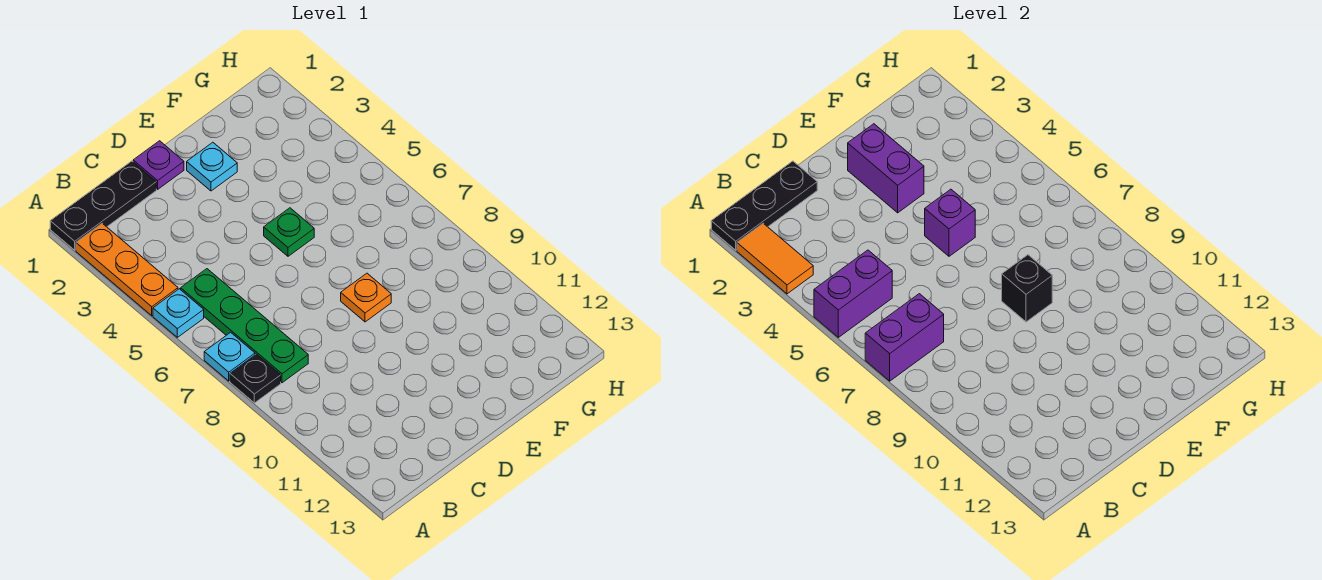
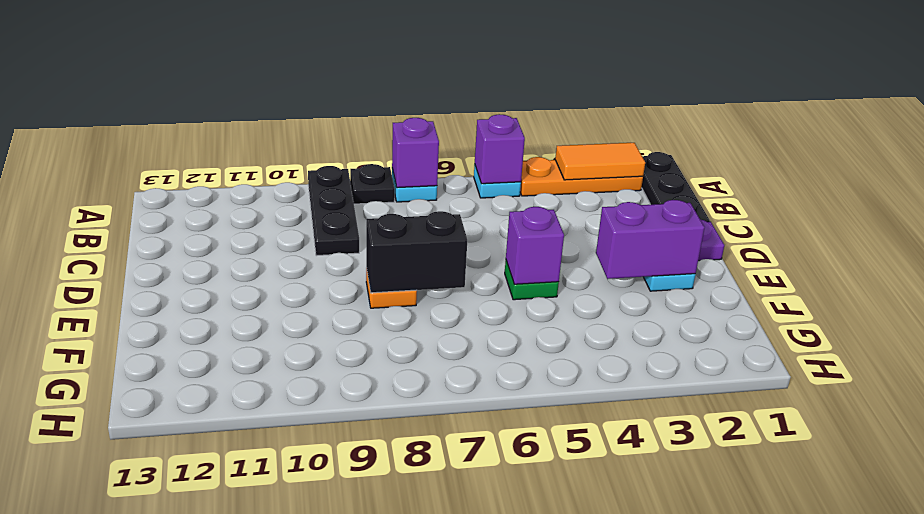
black plate A1:C1 level 2 -> black plate A9:C9 level 1
purple brick A5:B5 level 2 -> purple brick A5 level 2
purple brick A7:B7 level 2 -> purple brick A7 level 2
green plate B5:B8 level 1 -> none
black brick E8 level 2 -> black brick E7:E8 level 2

